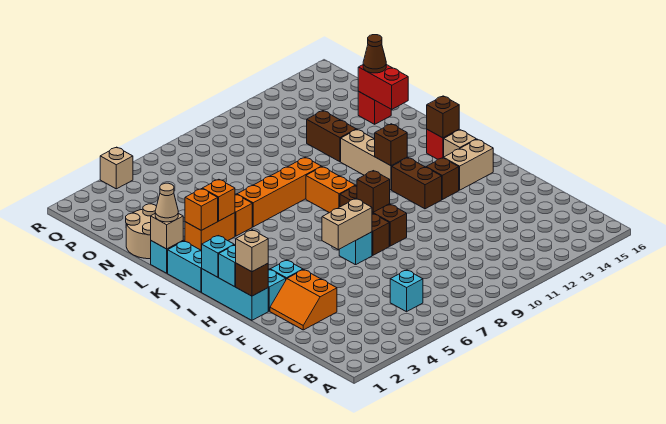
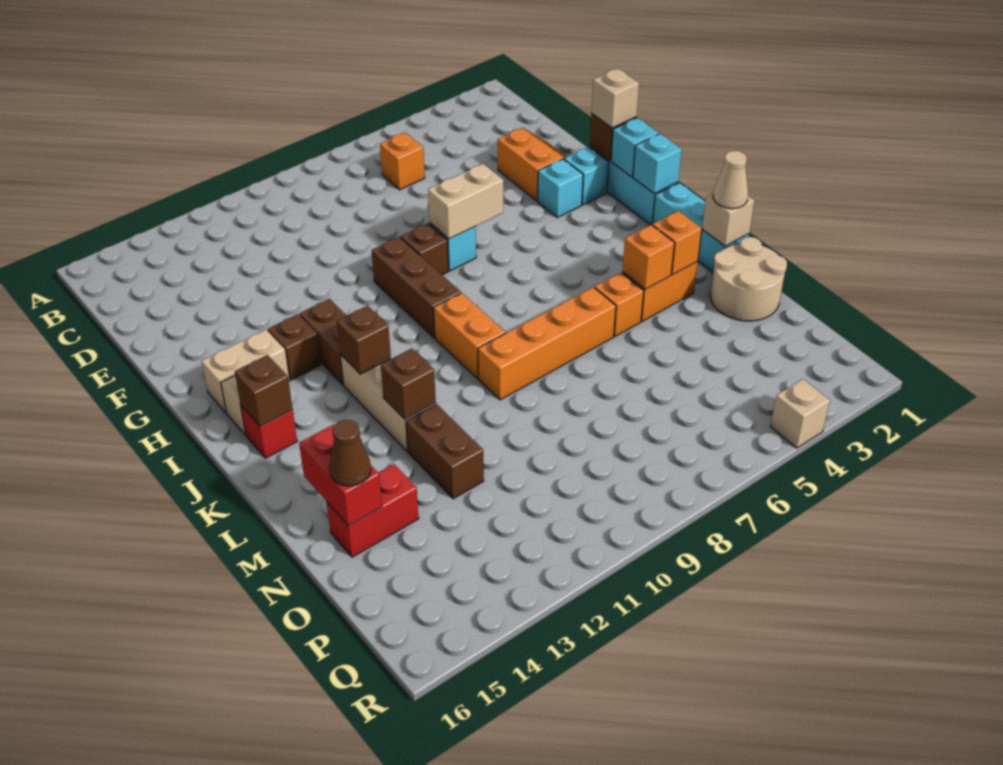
cyan brick C6 level 1 -> orange brick C6 level 1
brown brick H9 level 2 -> brown brick L12 level 2
red brick N15 level 1 -> red brick N14:N15 level 1

